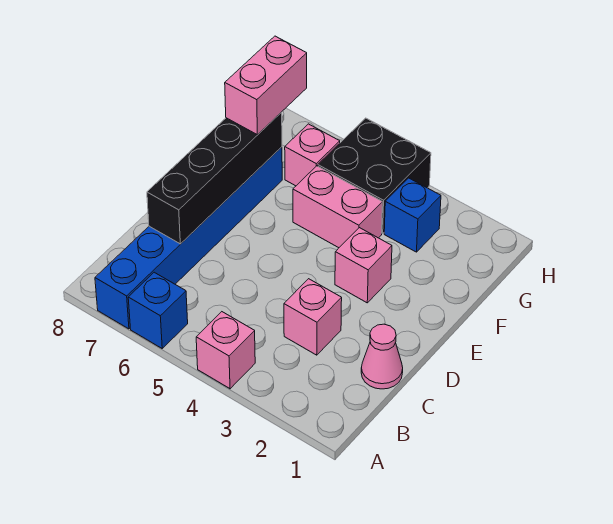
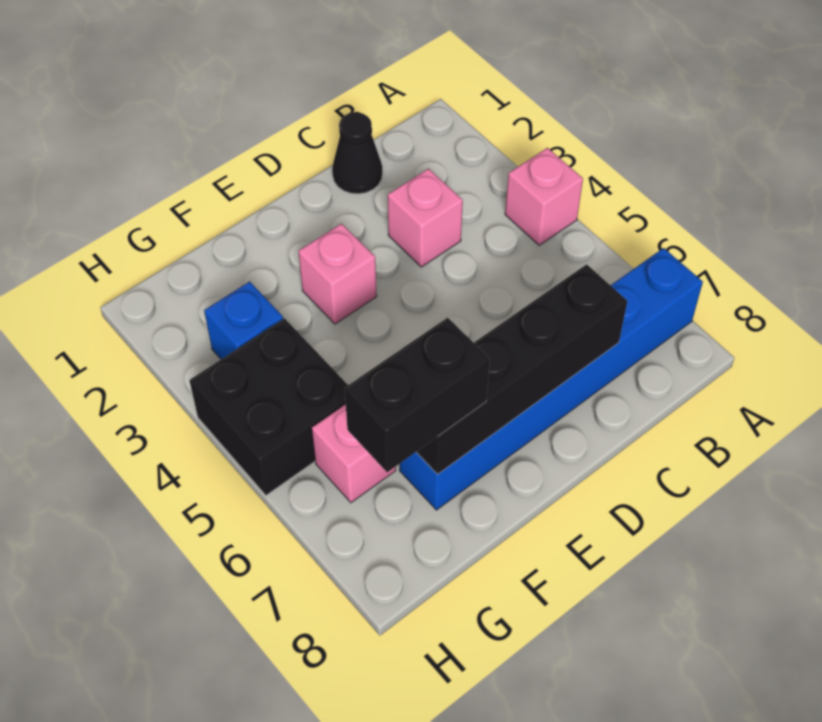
blue brick A6 level 1 -> none
pink cone C1 level 1 -> black cone C1 level 1
pink brick F4:F5 level 1 -> none
pink brick F7:G7 level 3 -> black brick F7:G7 level 3

